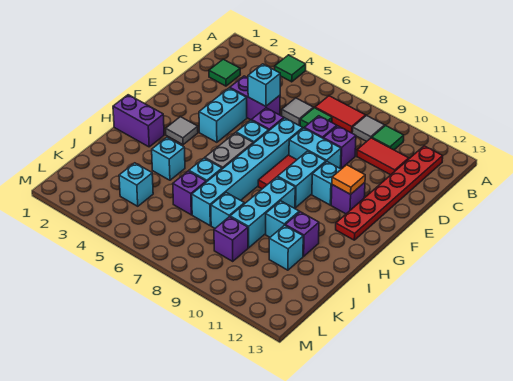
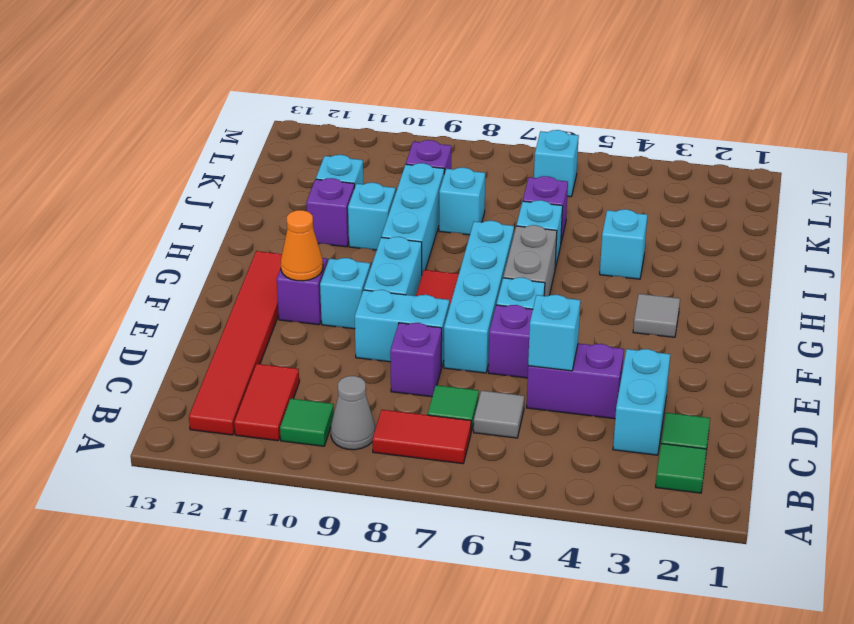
green tile A4 level 1 -> green tile B2 level 1
grey tile B9 level 1 -> grey cone B9 level 1
red plate B12:G12 level 1 -> red tile B12:G12 level 1
red tile C10:C11 level 1 -> red tile B11:C11 level 1
purple brick D9 level 1 -> none
cyan brick E4:F4 level 1 -> cyan brick C3:D3 level 1
cyan brick E7:J7 level 1 -> cyan brick E7:H7 level 1
orange tile F11 level 2 -> orange cone F11 level 2
purple brick H1:H2 level 1 -> none
cyan brick K4 level 1 -> cyan brick L6 level 1

